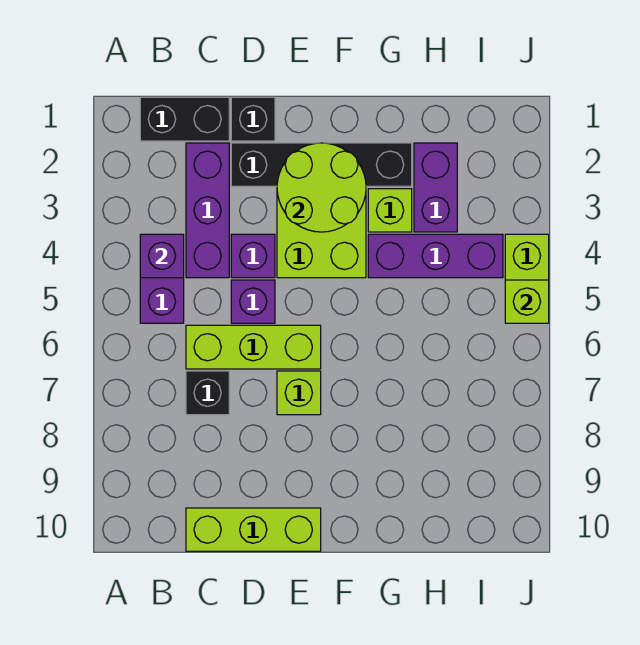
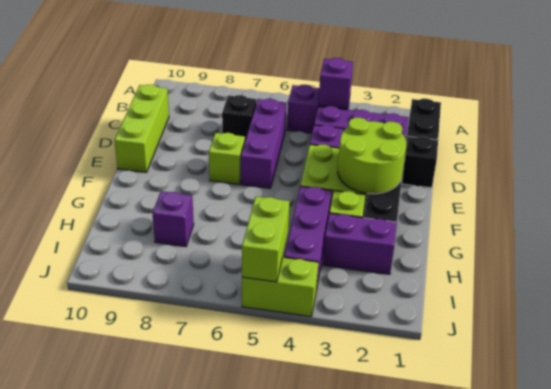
lime brick C6:E6 level 1 -> purple brick C6:E6 level 1
purple brick D5 level 1 -> purple brick H8 level 1
lime brick J5 level 2 -> lime brick I5:J5 level 2

